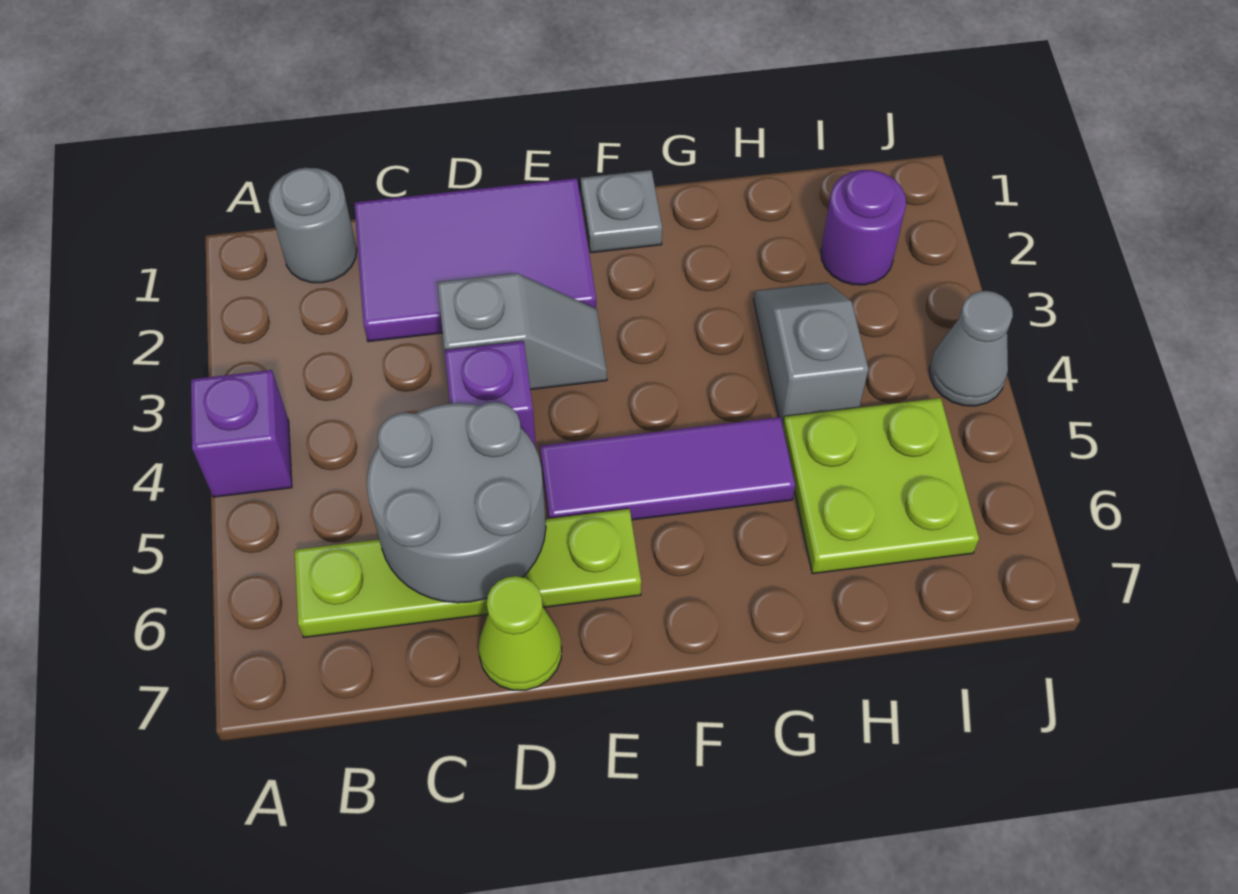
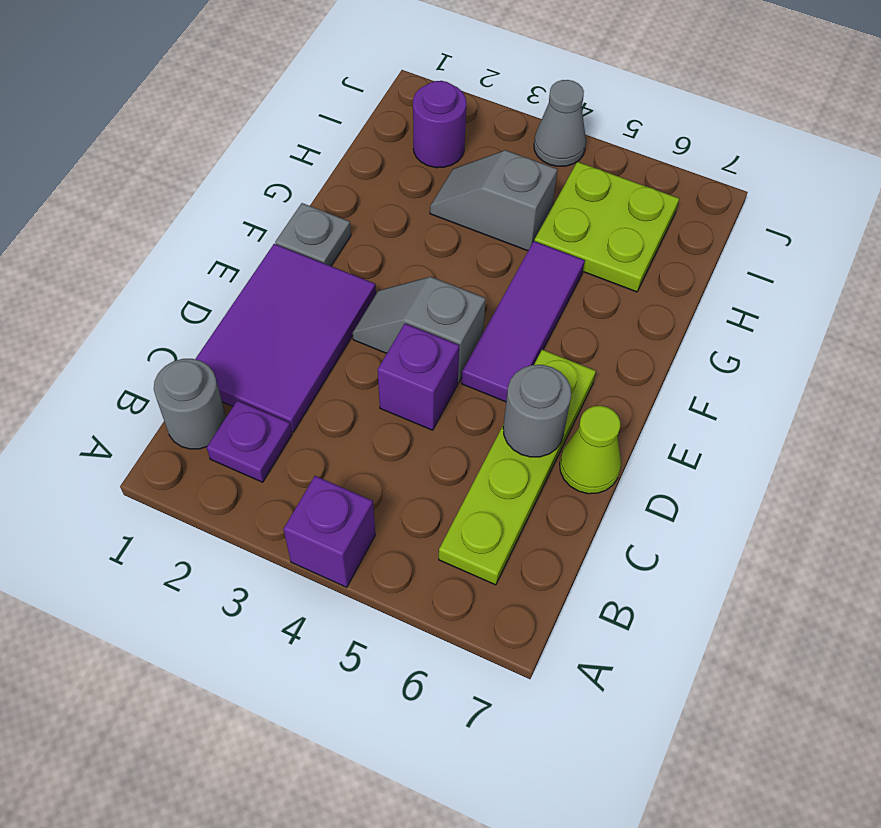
none -> purple plate B2 level 1
grey round brick C5:D6 level 2 -> grey round brick D6 level 2
grey slope D3:E3 level 1 top D -> grey slope E3:E4 level 1 top 4

